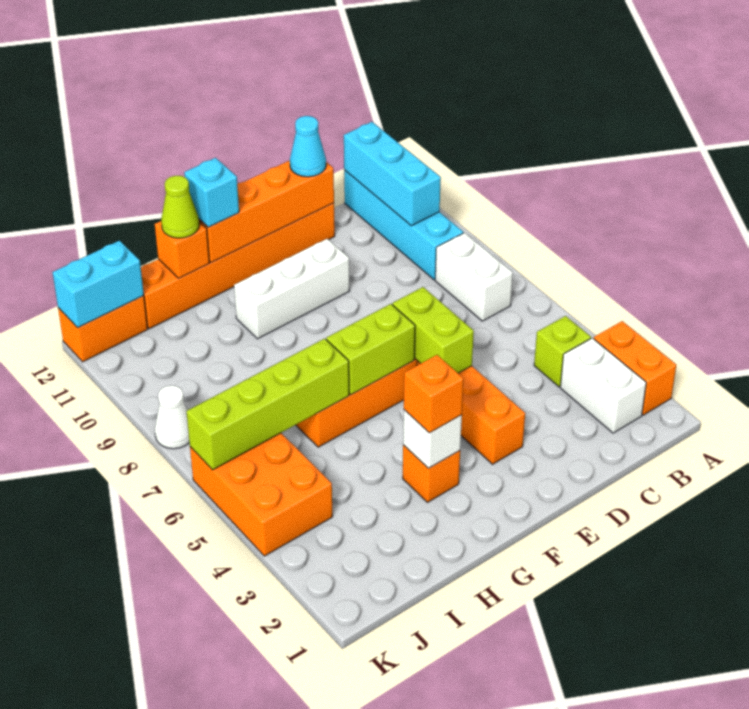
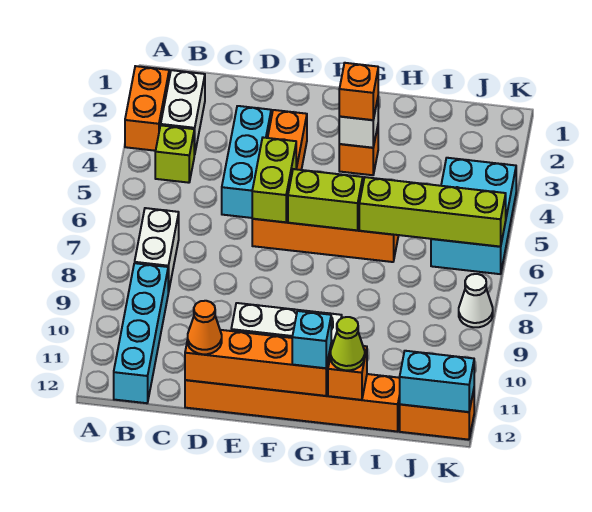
cyan brick B10:B12 level 2 -> cyan brick D3:D5 level 1
cyan cone D12 level 3 -> orange cone D12 level 3
orange brick J4:K6 level 1 -> cyan brick J4:K6 level 1

